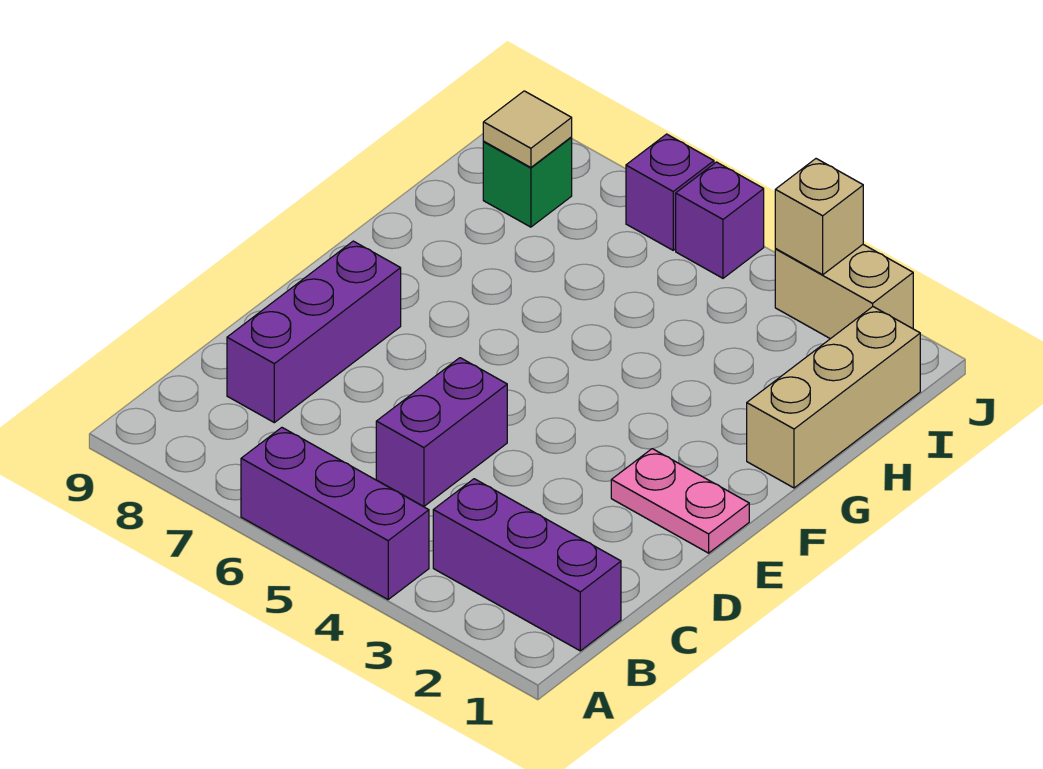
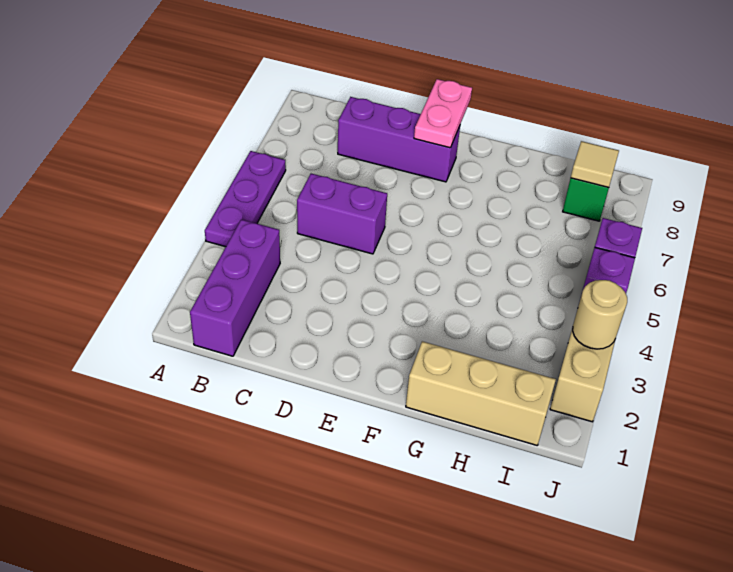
purple brick A4:A6 level 1 -> purple plate A4:A6 level 1
pink plate E1:E2 level 1 -> pink plate E8:E9 level 2
tan brick J3 level 2 -> tan round brick J3 level 2

